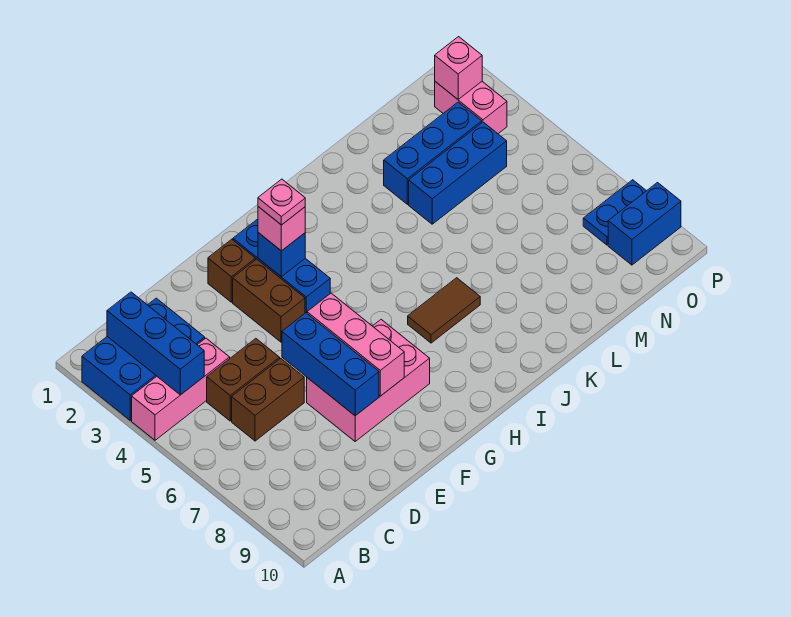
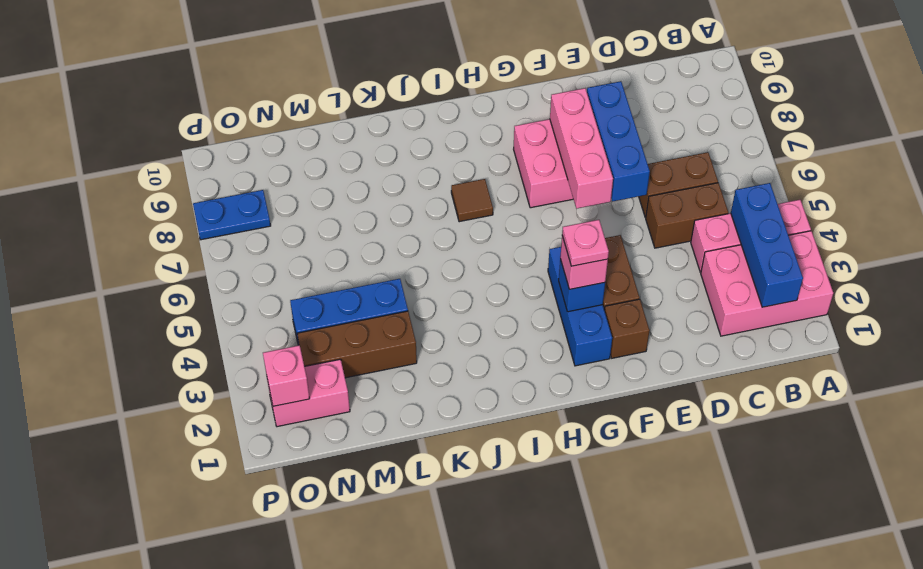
blue brick A2:C3 level 1 -> pink brick A2:C3 level 1
brown tile I7:J7 level 1 -> brown tile I7 level 1
blue brick L3:N3 level 1 -> brown brick L3:N3 level 1
pink brick O2:O3 level 1 -> pink brick N2:O2 level 1
blue brick O9:P9 level 1 -> none

